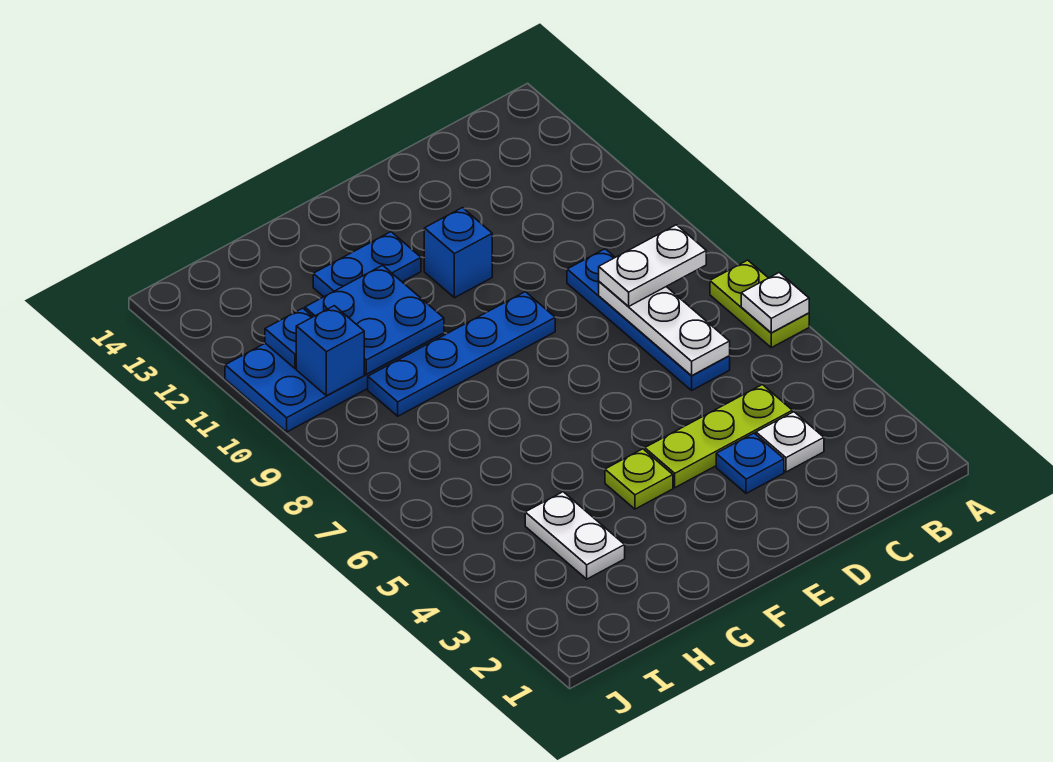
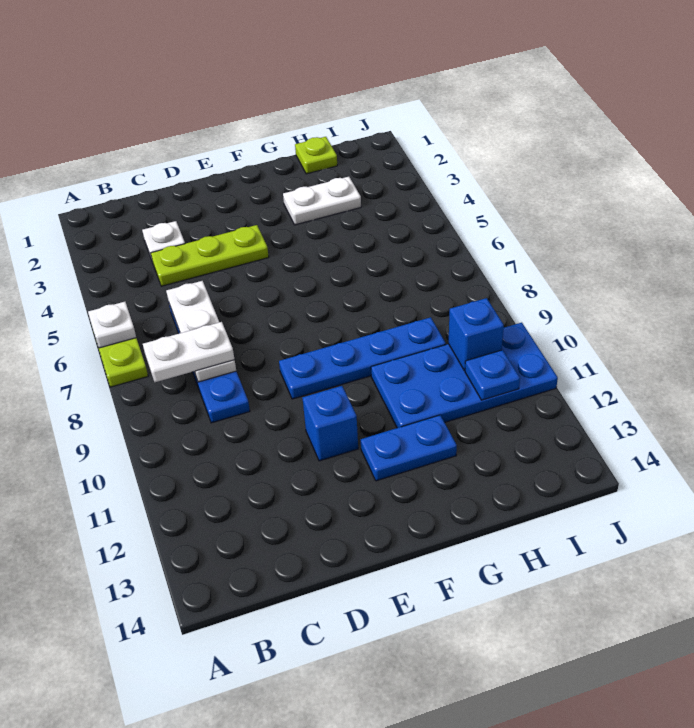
blue plate D3 level 1 -> none
lime plate F4 level 1 -> lime plate H1 level 1
blue plate G10:H11 level 2 -> none
white plate H3:H4 level 1 -> white plate G3:H3 level 1

